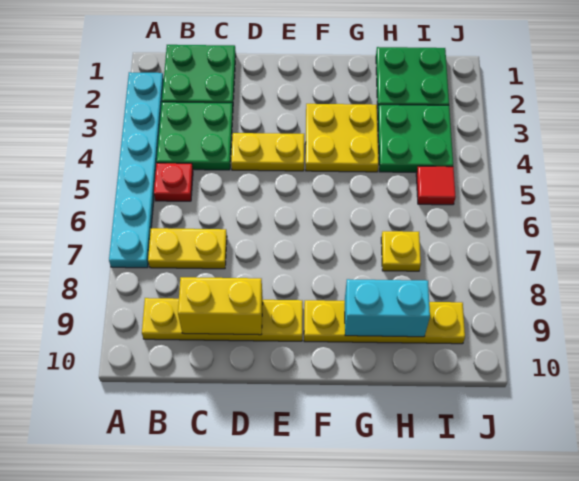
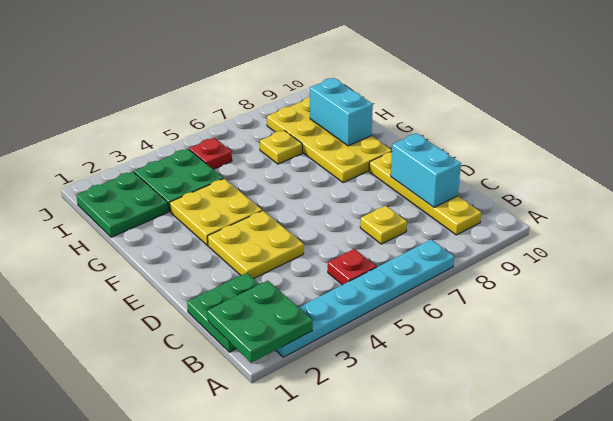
green plate B3:C4 level 1 -> green plate A1:B2 level 2
yellow plate B7:C7 level 1 -> yellow plate C7 level 1
yellow brick C9:D9 level 2 -> cyan brick C9:D9 level 2
yellow plate D4:E4 level 1 -> yellow plate D3:E4 level 1
yellow plate F9:I9 level 1 -> yellow plate F8:I9 level 1
red tile I5 level 1 -> red plate I5 level 1

